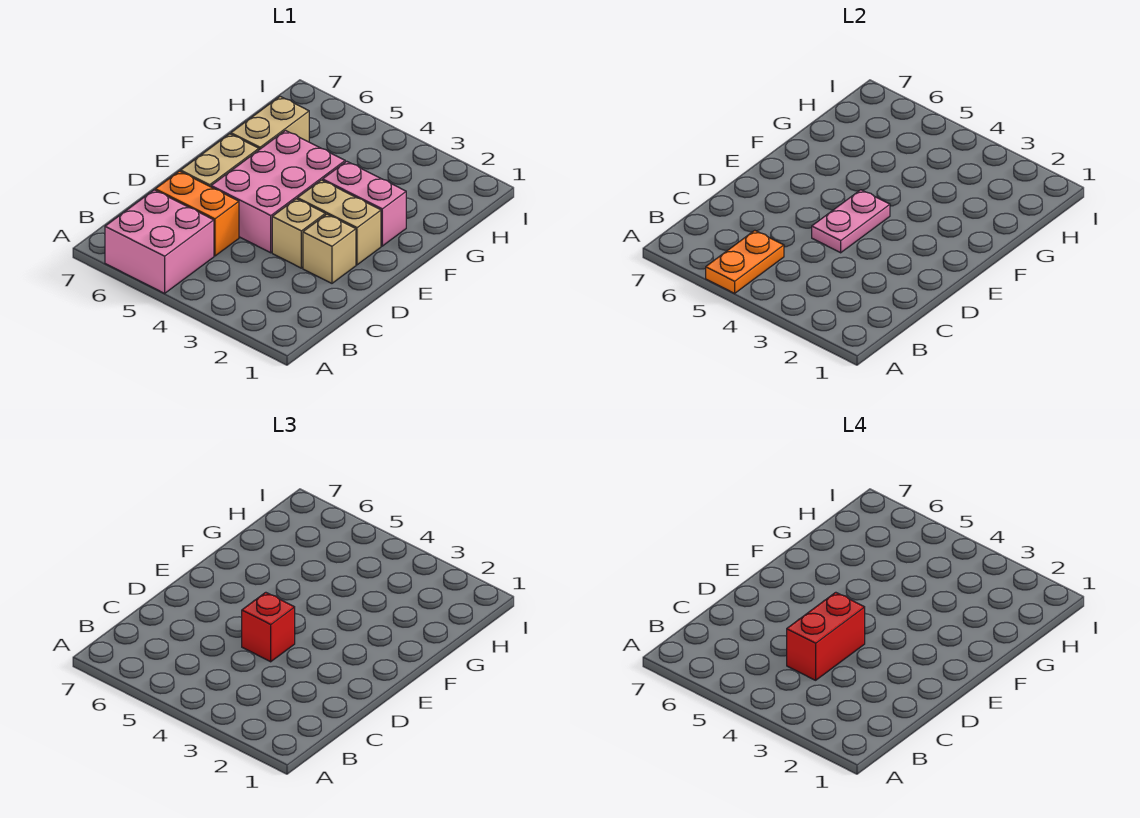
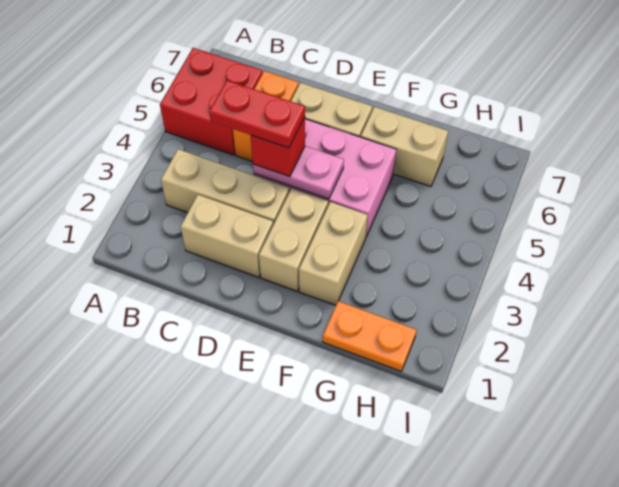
pink brick A5:B6 level 1 -> red brick A5:B6 level 1
orange plate A5:B5 level 2 -> orange plate G1:H1 level 1
red brick C4:D4 level 4 -> red plate C4:D4 level 4
tan brick D2 level 1 -> tan brick C2:D2 level 1
tan brick D3 level 1 -> tan brick B3:D3 level 1
pink brick F2:F3 level 1 -> tan brick F2:F3 level 1

